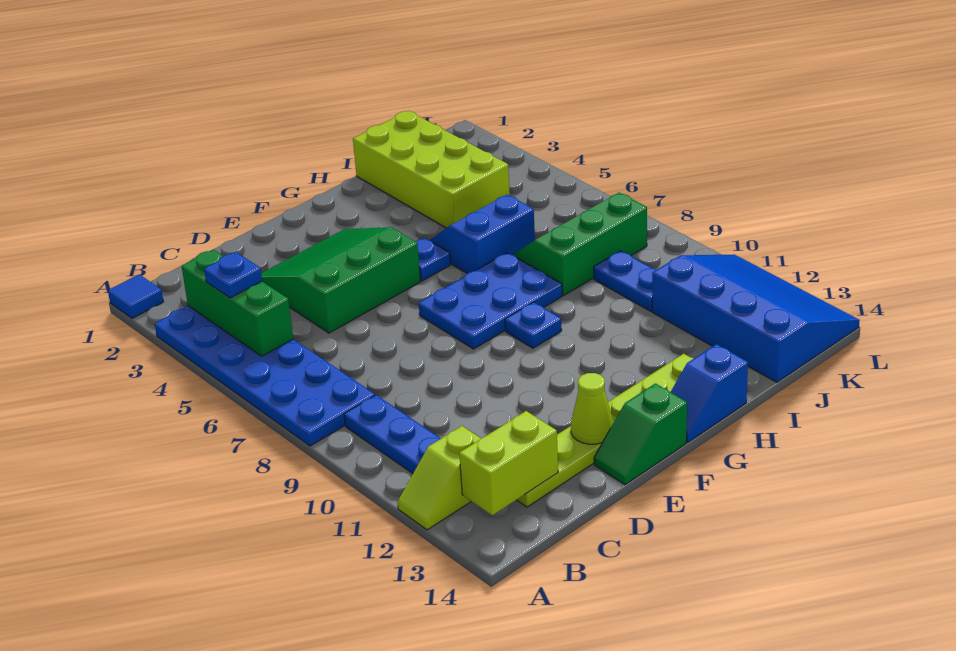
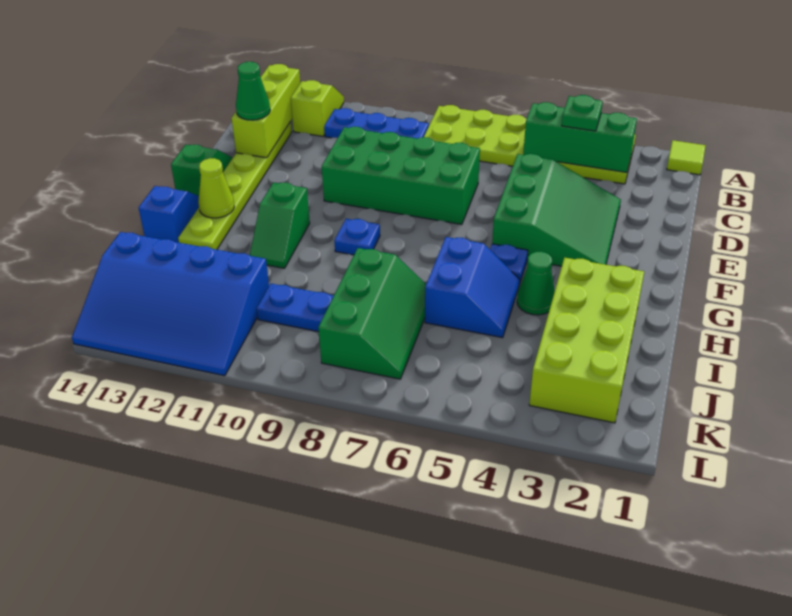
blue tile A1 level 1 -> lime tile A1 level 1
blue plate A3:B8 level 1 -> lime plate A3:B8 level 1
blue plate B4 level 3 -> green plate B4 level 3
lime brick B13:C13 level 2 -> lime brick B13:D13 level 2
none -> green brick D7:E10 level 1
none -> green cone D13 level 3
lime cone E13 level 2 -> lime cone G13 level 2
blue plate F7:H8 level 1 -> none
none -> green slope G11:H11 level 1 top G
none -> green cone H4 level 1
lime brick I1:J4 level 1 -> lime brick H2:K3 level 1

